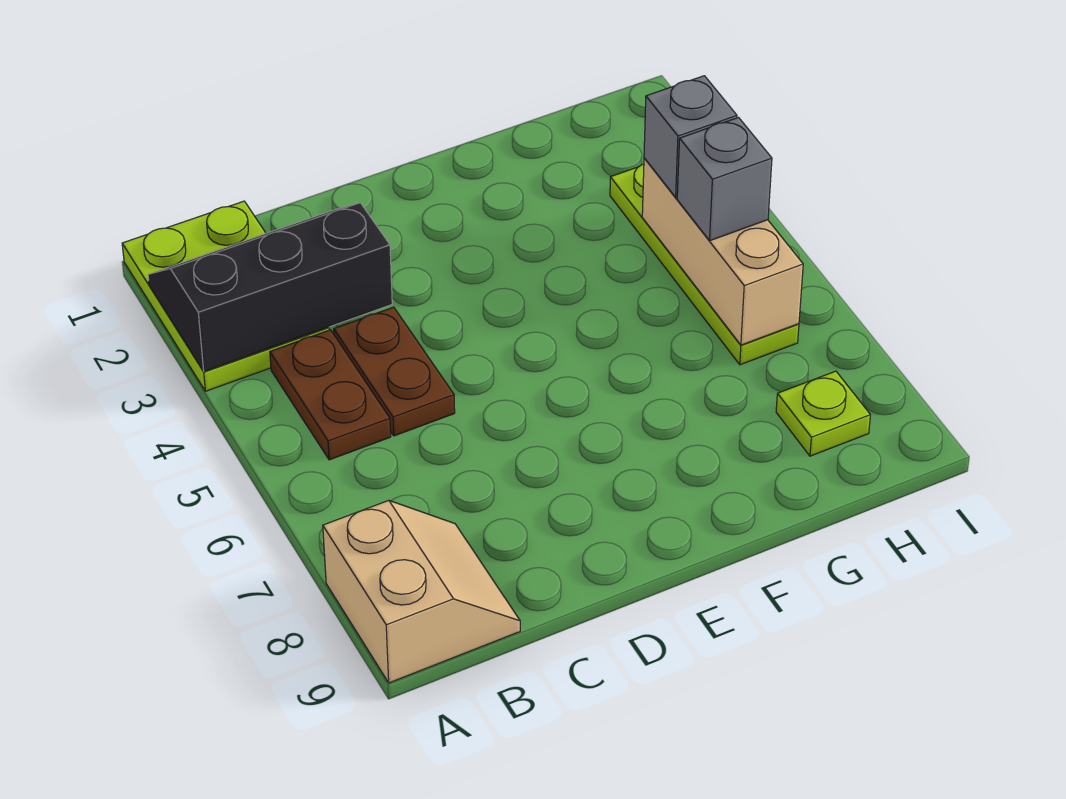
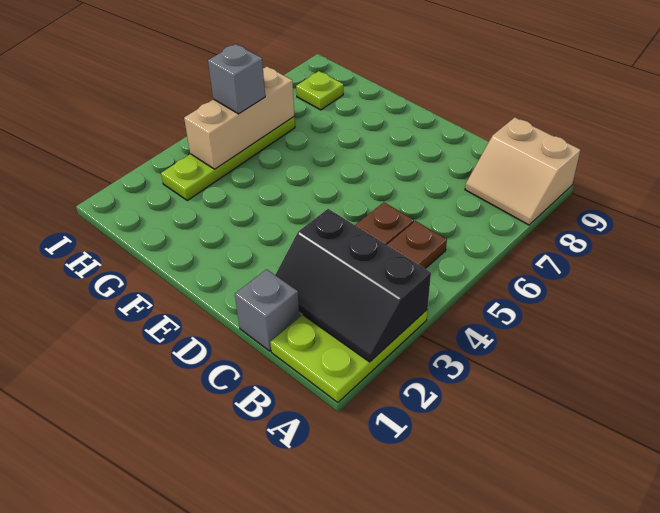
tan slope A8:B9 level 1 top A -> tan slope A8:B9 level 1 top 9
grey brick H4 level 3 -> grey brick C1 level 1

